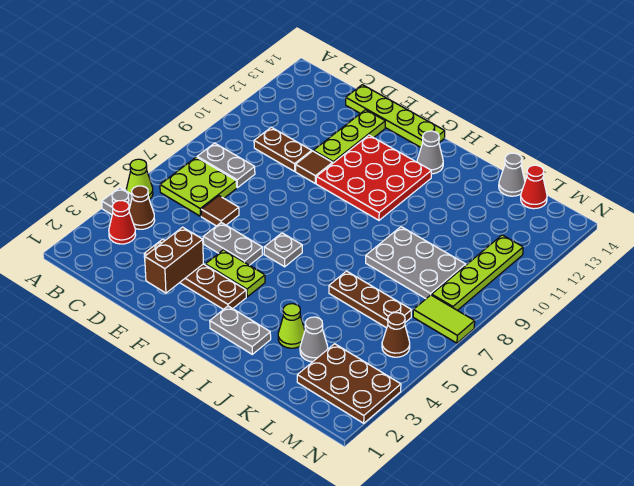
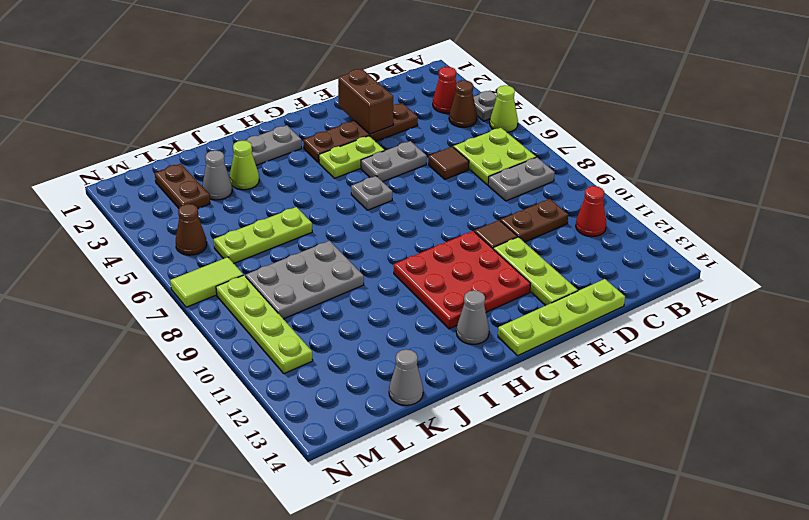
brown plate J6:L6 level 1 -> lime plate J6:L6 level 1
brown plate L2:N3 level 1 -> brown plate L2:L3 level 1
red cone L14 level 1 -> red cone B11 level 1

